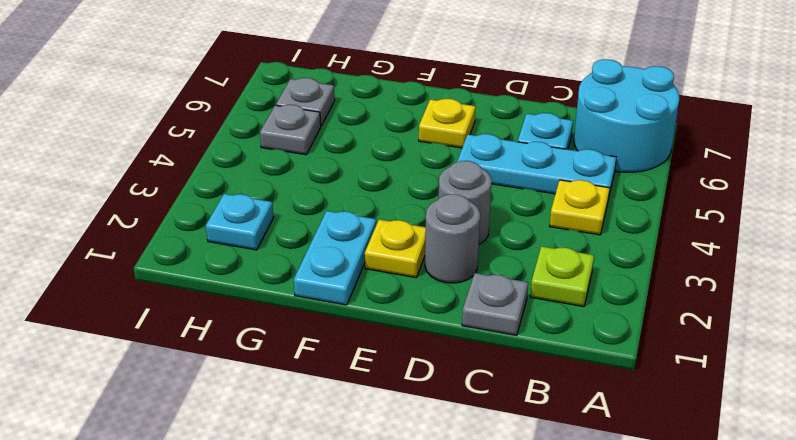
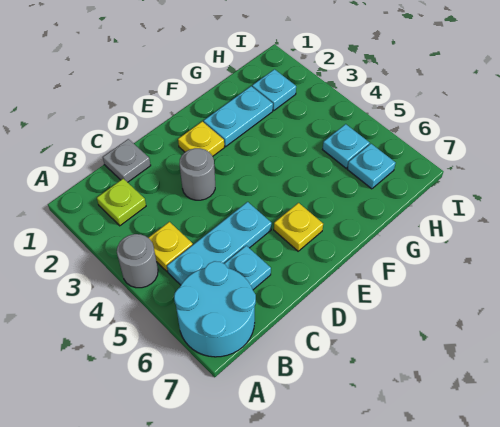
grey round brick D2 level 1 -> grey round brick A4 level 1
cyan plate F1:F2 level 1 -> cyan plate F2:G2 level 1
grey plate H5 level 1 -> cyan plate H5 level 1
grey plate H6 level 1 -> cyan plate H6 level 1

